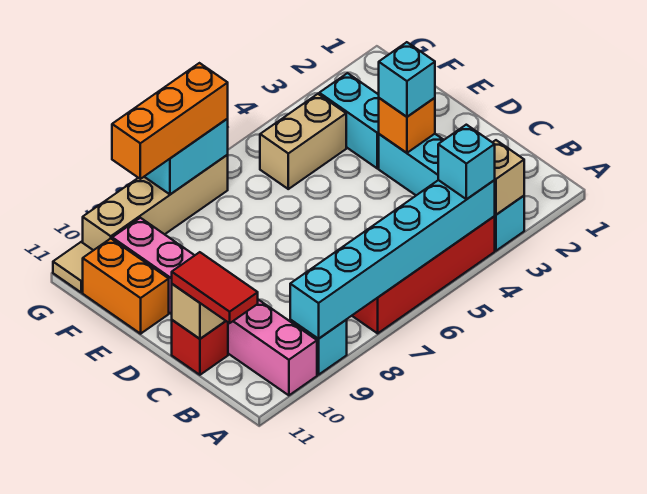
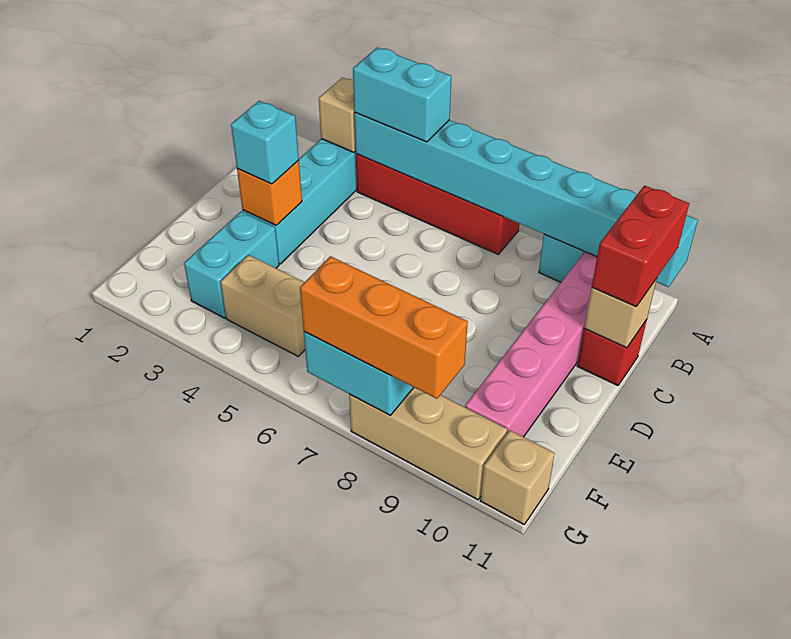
cyan brick A4:A9 level 2 -> cyan brick A4:A11 level 2
cyan brick A4 level 3 -> cyan brick A4:A5 level 3
red tile B11:C11 level 3 -> red brick B11:C11 level 3
orange brick E11:F11 level 1 -> none
tan brick G7:G10 level 1 -> tan brick G8:G10 level 1
tan tile G11 level 1 -> tan brick G11 level 1

